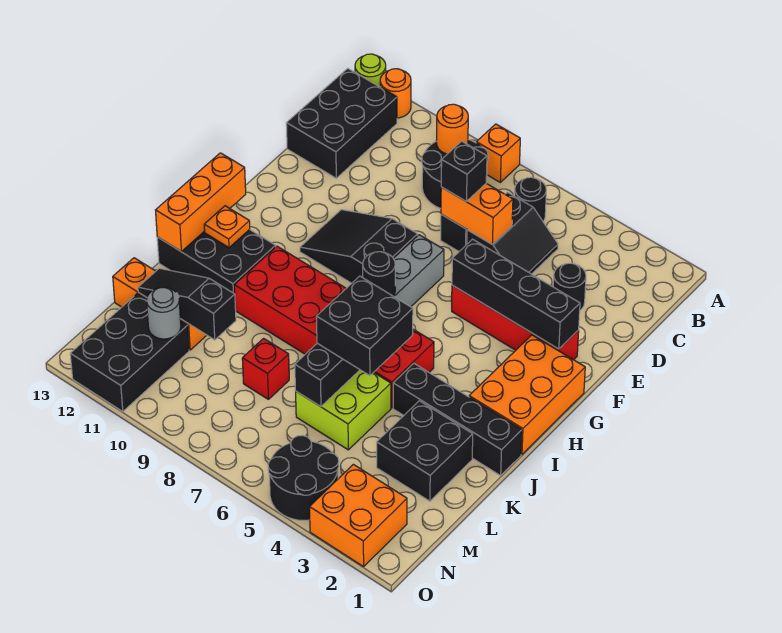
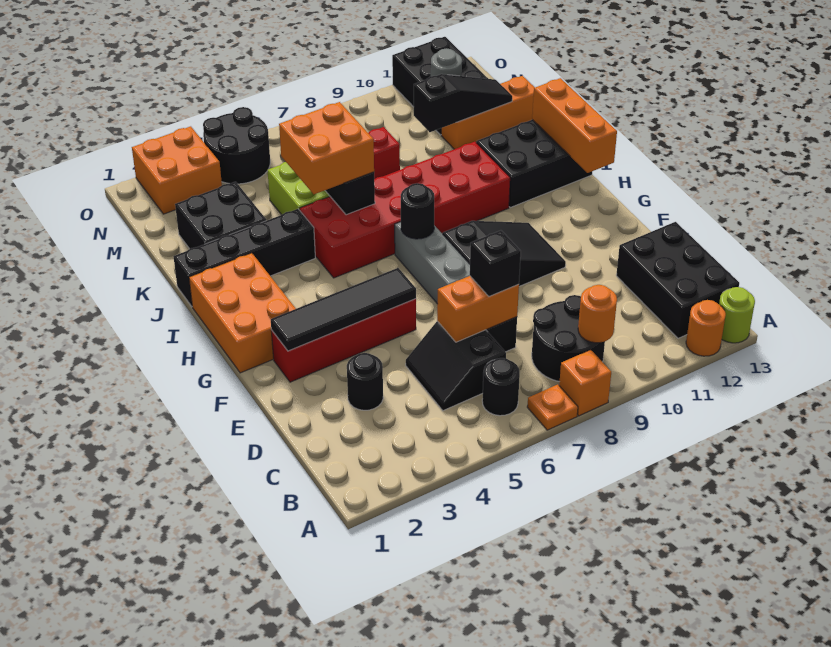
black brick F2:F5 level 2 -> black tile F2:F5 level 2
orange plate I12 level 2 -> orange plate A7 level 1
black brick J5:K6 level 3 -> orange brick J5:K6 level 3

